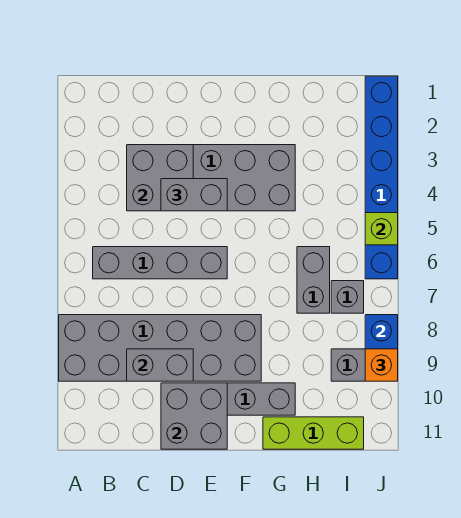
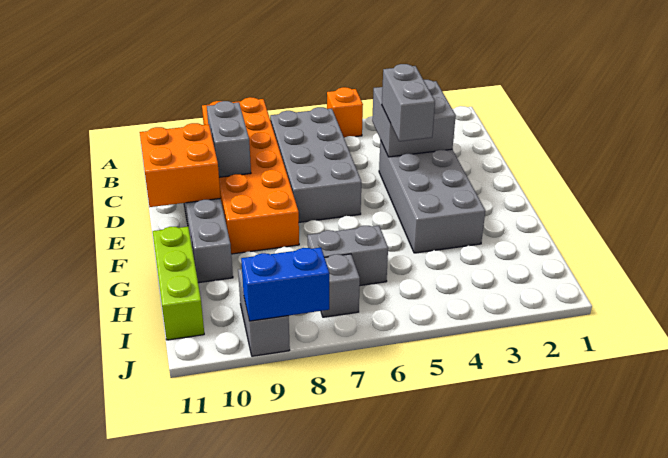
grey brick A8:F9 level 1 -> orange brick A8:F9 level 1
grey brick B6:E6 level 1 -> grey brick B6:E7 level 1
grey brick D10:E11 level 2 -> orange brick D10:E11 level 2
blue brick J1:J6 level 1 -> none
lime brick J5 level 2 -> none
orange brick J9 level 3 -> orange brick A5 level 1

